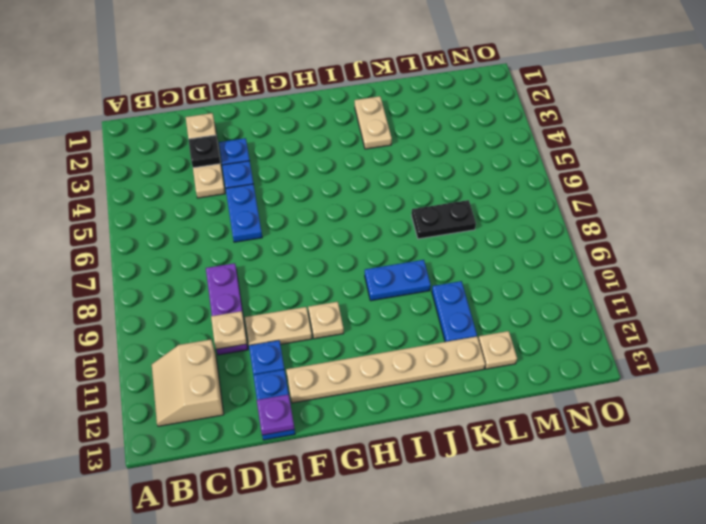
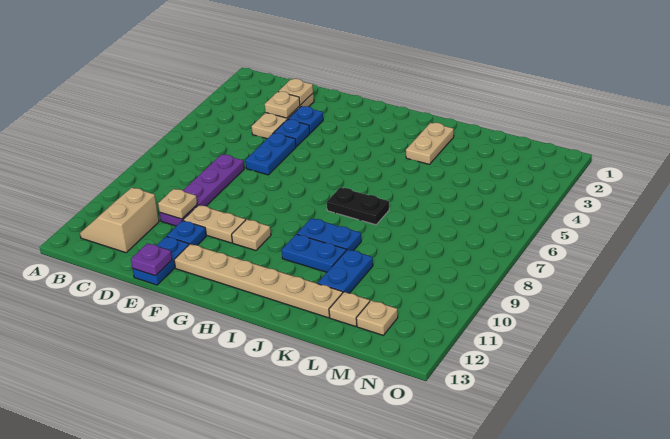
black plate D3 level 2 -> tan plate D3 level 2
purple plate D8:D10 level 1 -> purple plate D7:D10 level 1
none -> blue plate I10:J10 level 1
black plate K7:L7 level 1 -> black plate I7:J7 level 1
none -> tan plate M12 level 1

